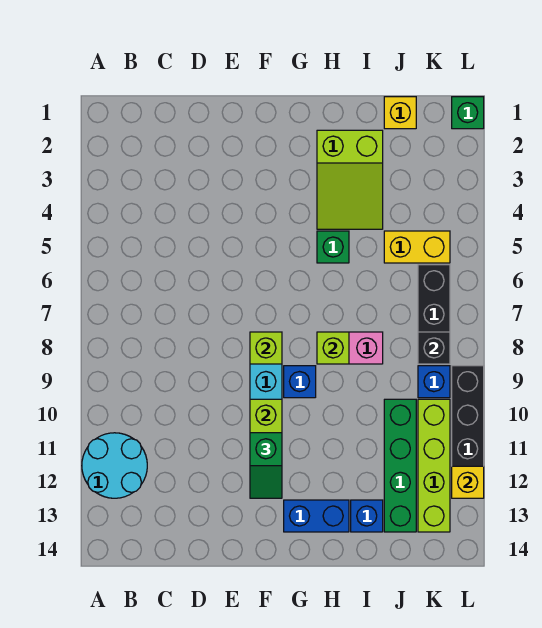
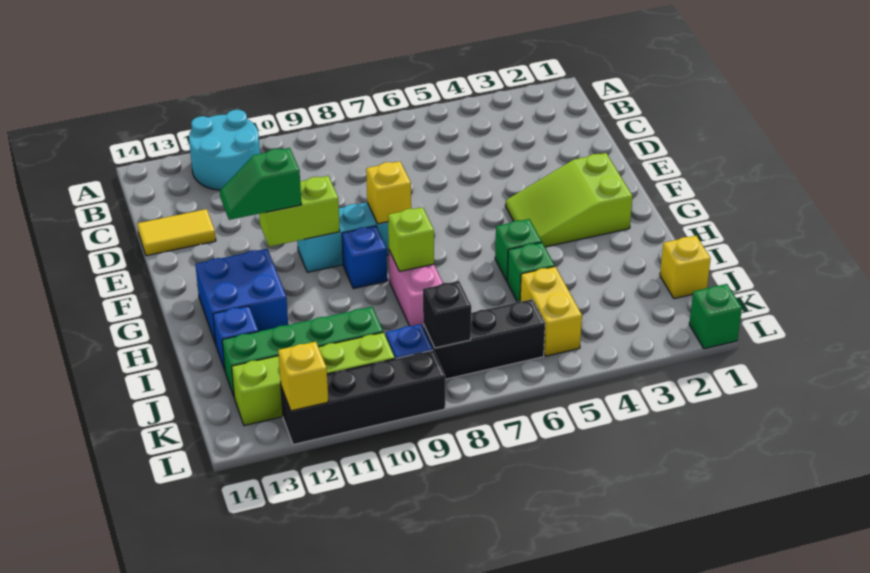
none -> yellow tile D13:D14 level 1
lime brick F8 level 2 -> yellow brick F8 level 2
blue brick G13:H13 level 1 -> blue brick G12:H13 level 1
lime slope H2:I4 level 1 top 2 -> lime slope F2:G4 level 1 top 2
none -> green brick I5 level 1

